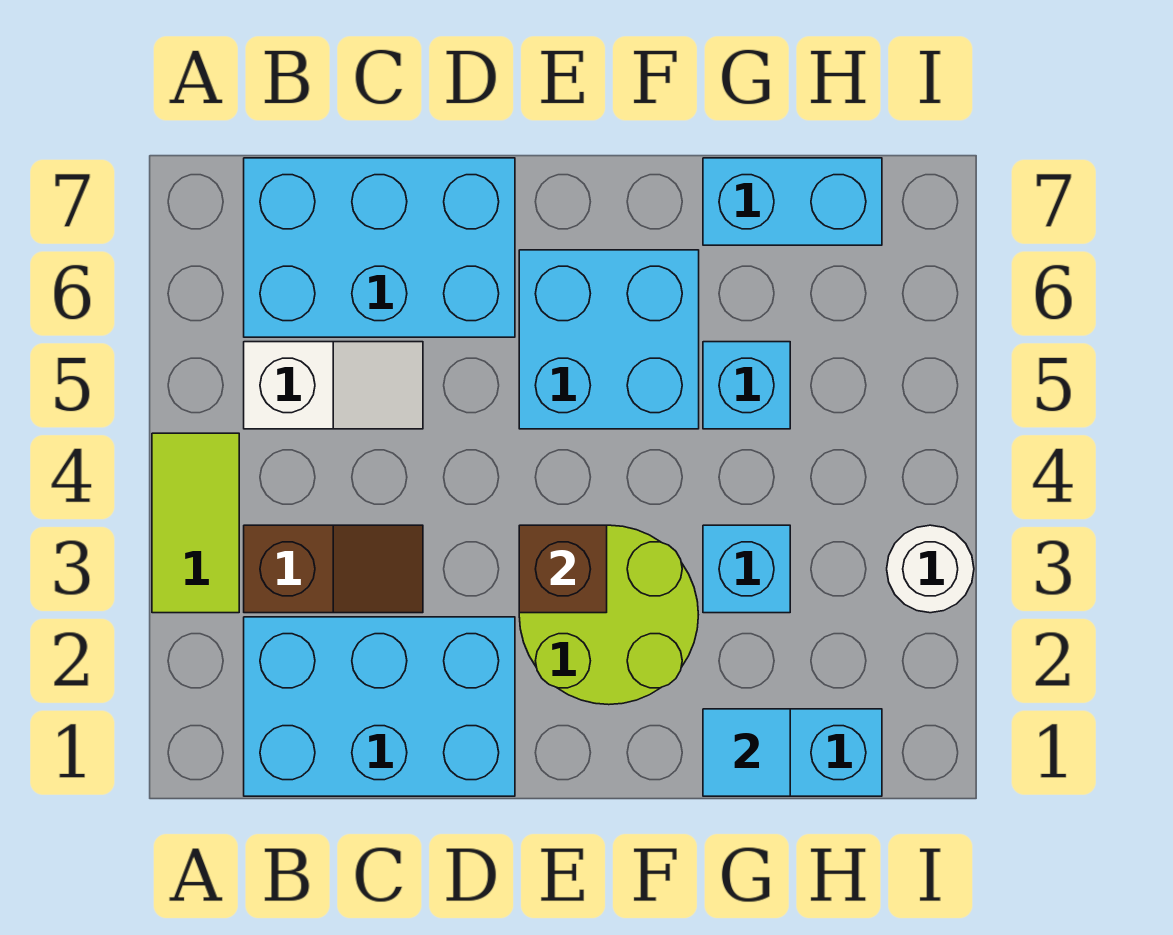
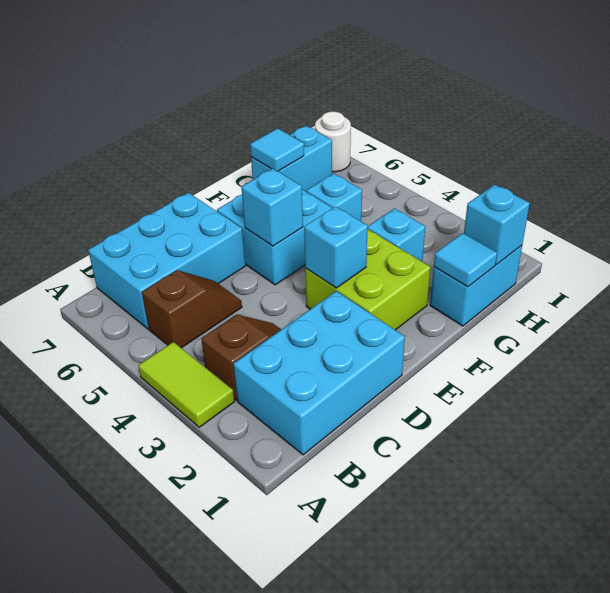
white slope B5:C5 level 1 top B -> brown slope B5:C5 level 1 top B
lime round brick E2:F3 level 1 -> lime brick E2:F3 level 1
brown brick E3 level 2 -> cyan brick E3 level 2
none -> cyan brick E5 level 2
none -> cyan tile G7 level 2
none -> cyan brick H1 level 2
white round brick I3 level 1 -> white round brick I7 level 1

